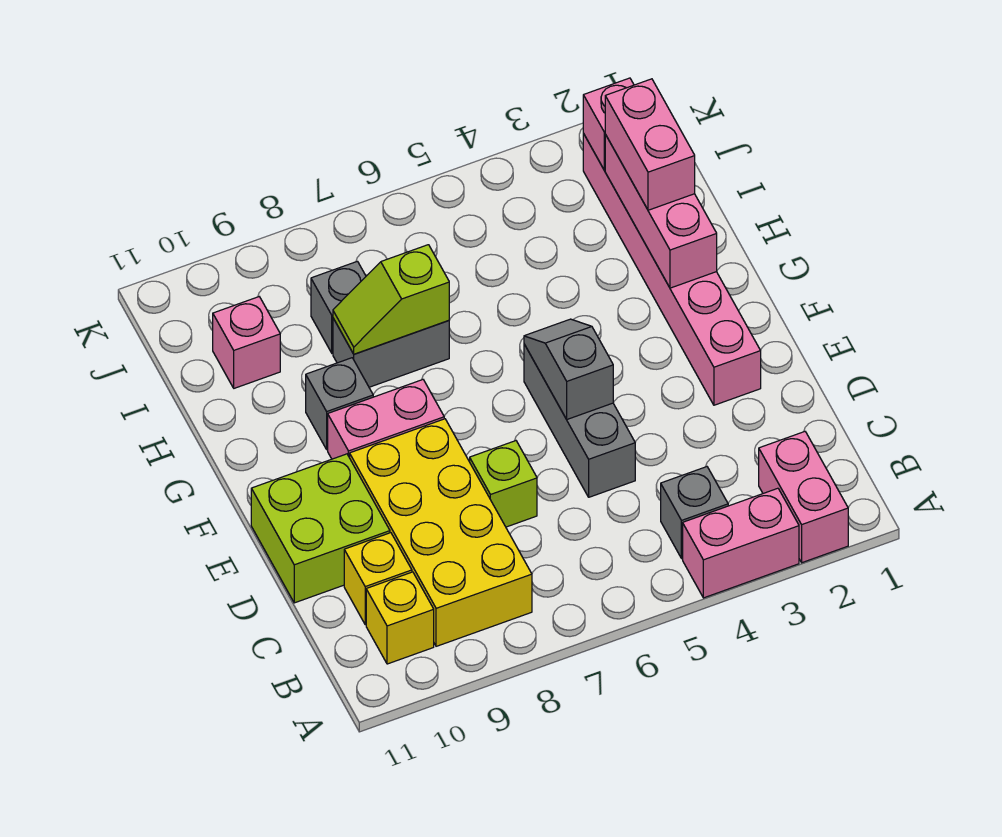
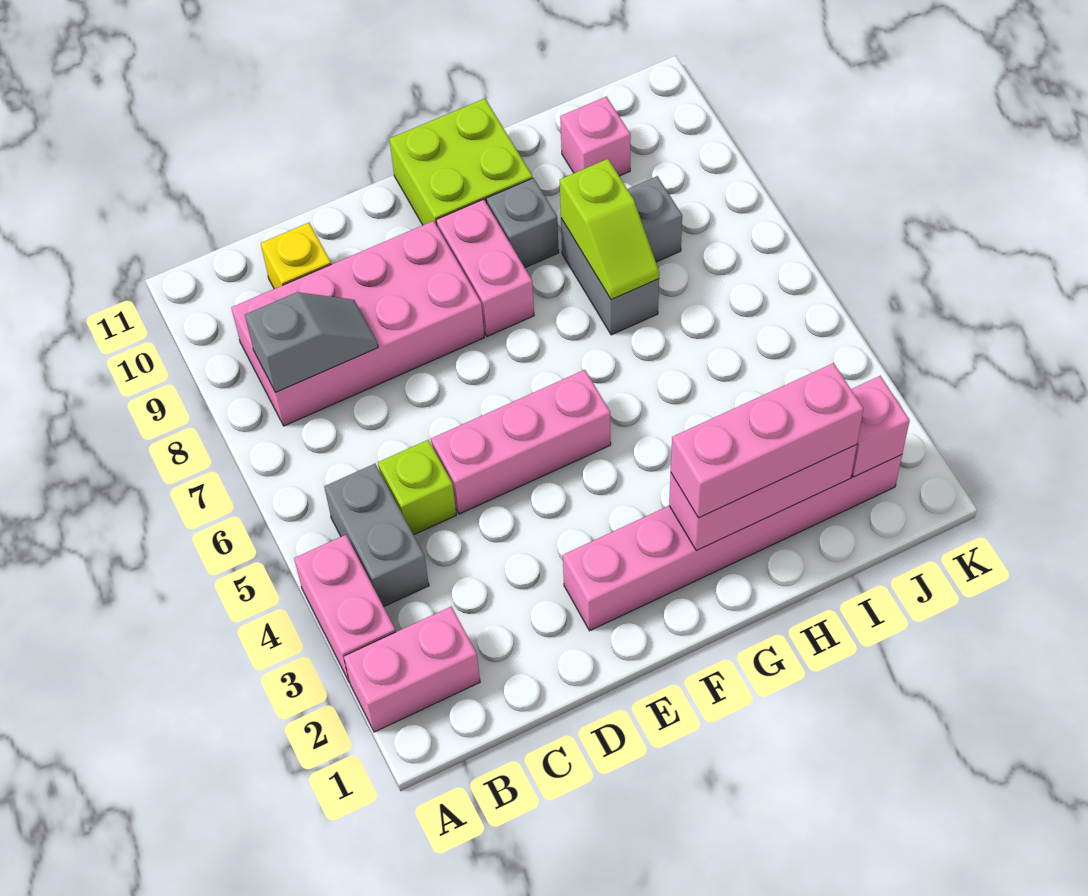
grey brick B4 level 1 -> grey brick B4:B5 level 1
yellow brick B8:E9 level 1 -> pink brick B8:E9 level 1
yellow brick B10 level 1 -> none
grey brick D5:F5 level 1 -> pink brick D5:F5 level 1
lime brick D7 level 1 -> lime brick C5 level 1
lime brick D10:E11 level 1 -> lime brick F10:G11 level 1
grey slope E5:F5 level 2 top E -> grey slope B8:C8 level 2 top B
pink brick H2:I2 level 3 -> pink brick G2:I2 level 3
lime slope H7:H8 level 2 top 7 -> lime slope H7:H8 level 2 top 8

